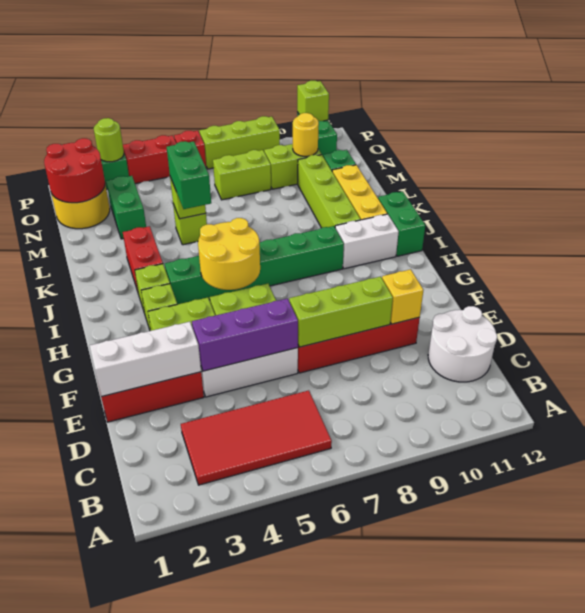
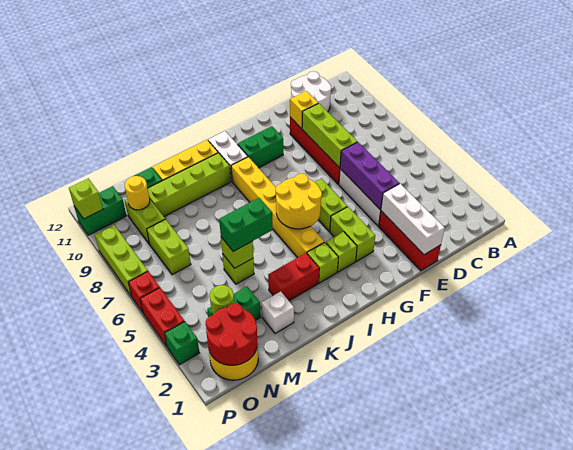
red tile B3:C6 level 1 -> none
green brick I4:I9 level 1 -> yellow brick I4:I9 level 1
green brick I12:J12 level 1 -> green brick G10:H10 level 1
none -> white brick L2 level 1
lime round brick P3 level 2 -> lime round brick N3 level 2

